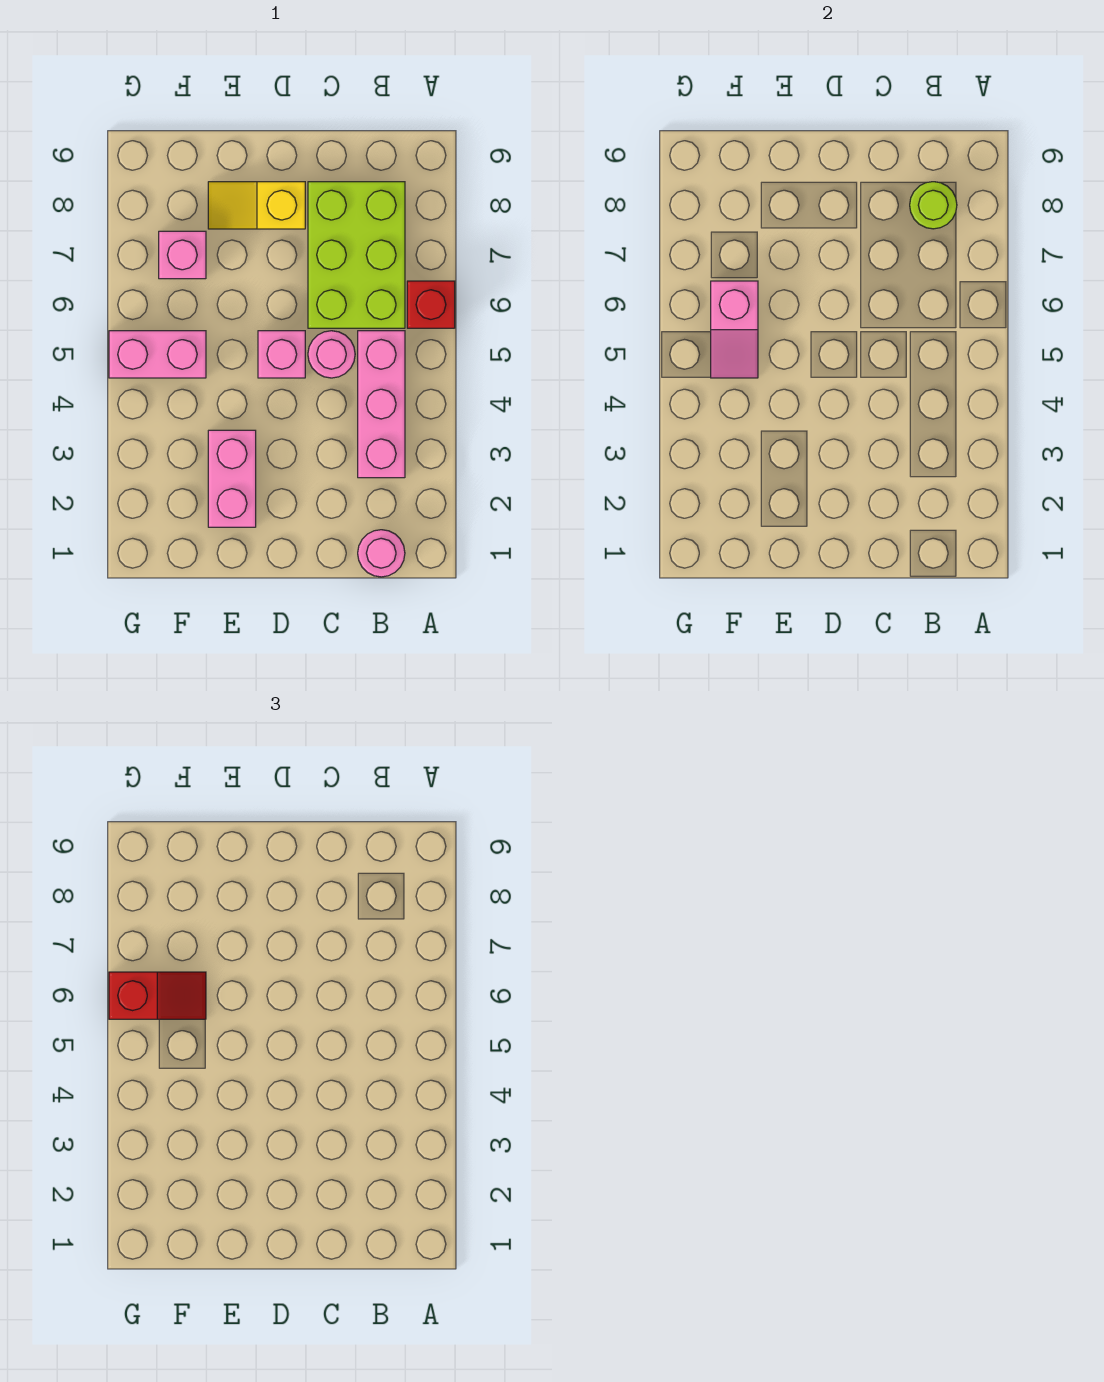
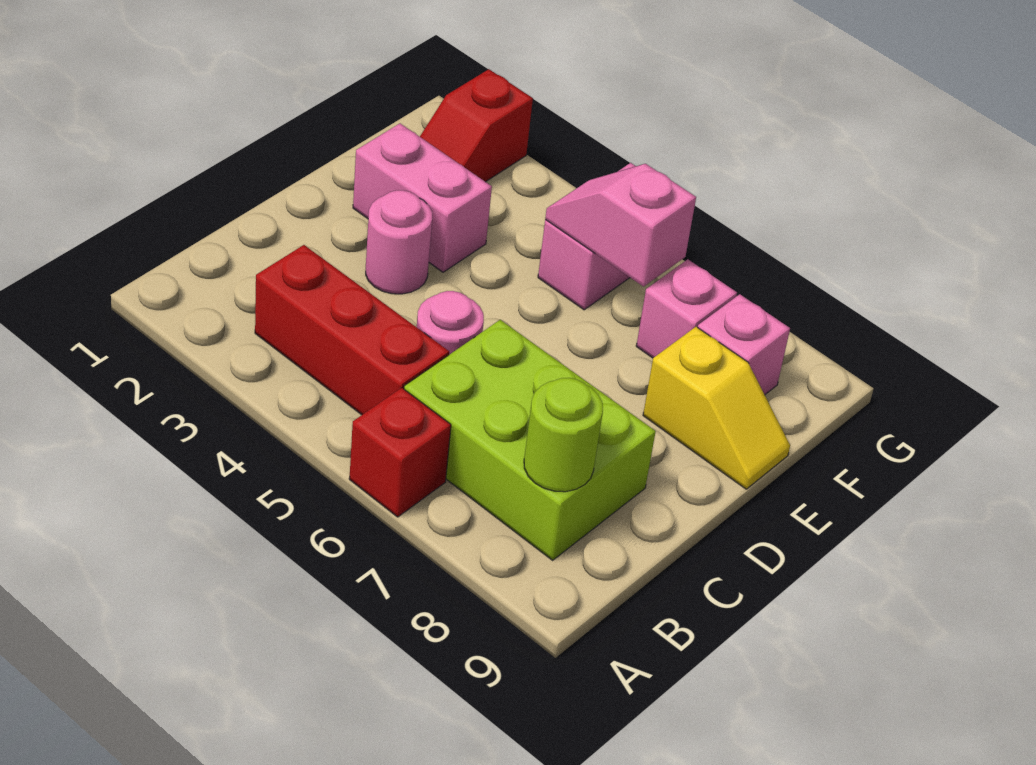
pink round brick B1 level 1 -> pink round brick D3 level 1
pink brick B3:B5 level 1 -> red brick B3:B5 level 1
pink brick D5 level 1 -> pink brick F8 level 1
yellow slope D8:E8 level 1 top D -> yellow slope E8:E9 level 1 top 8
red slope F6:G6 level 3 top G -> red slope F2:G2 level 1 top G

